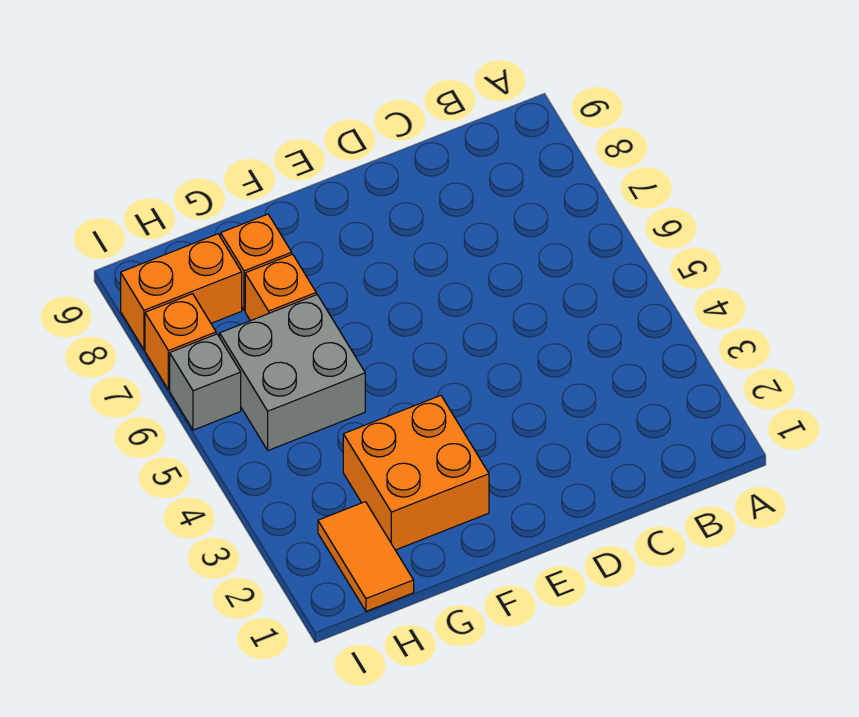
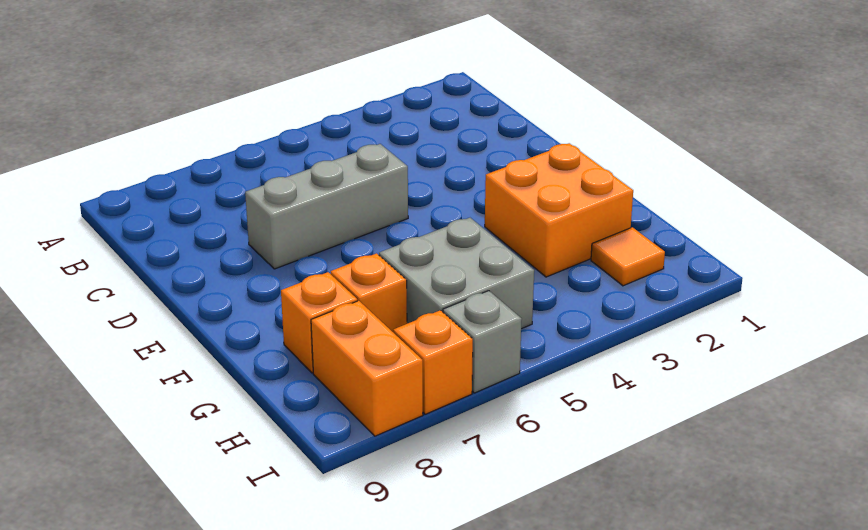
none -> grey brick D5:D7 level 1
orange tile H1:H2 level 1 -> orange tile H2 level 1

